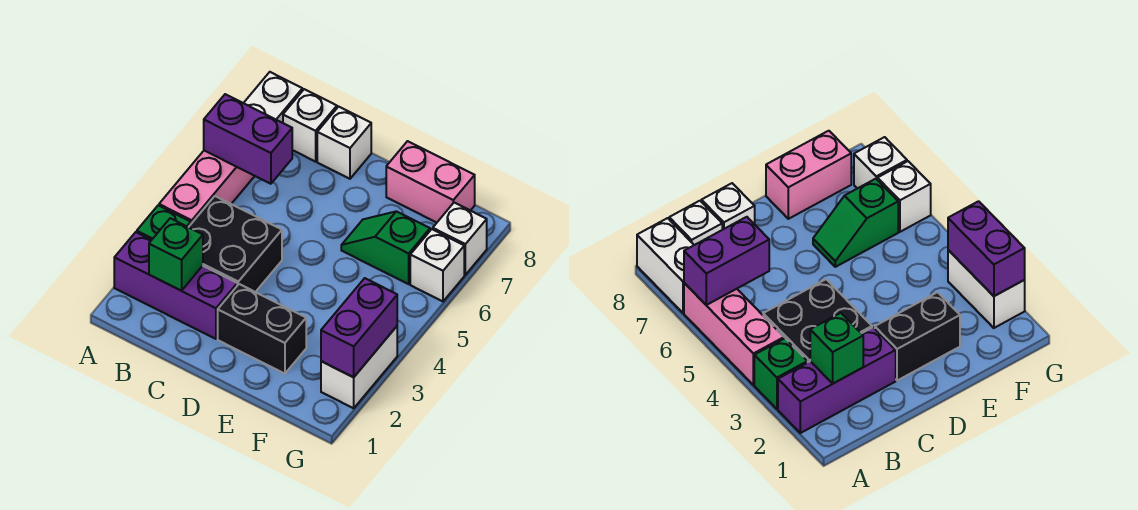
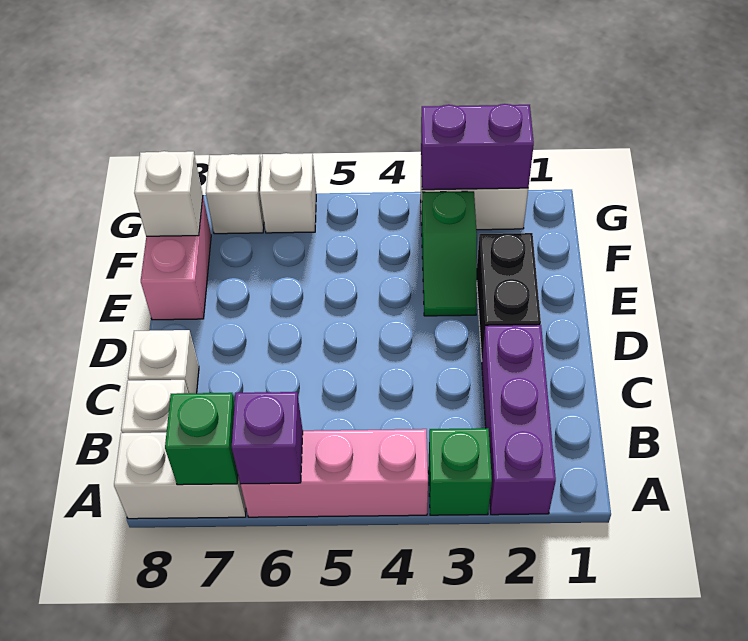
purple brick A6:B6 level 2 -> purple brick A6 level 2
green brick B2 level 2 -> green brick A7 level 2
black brick B3:C4 level 1 -> none
green slope E6:F6 level 1 top F -> green slope E3:F3 level 1 top F
none -> white brick F8 level 2

